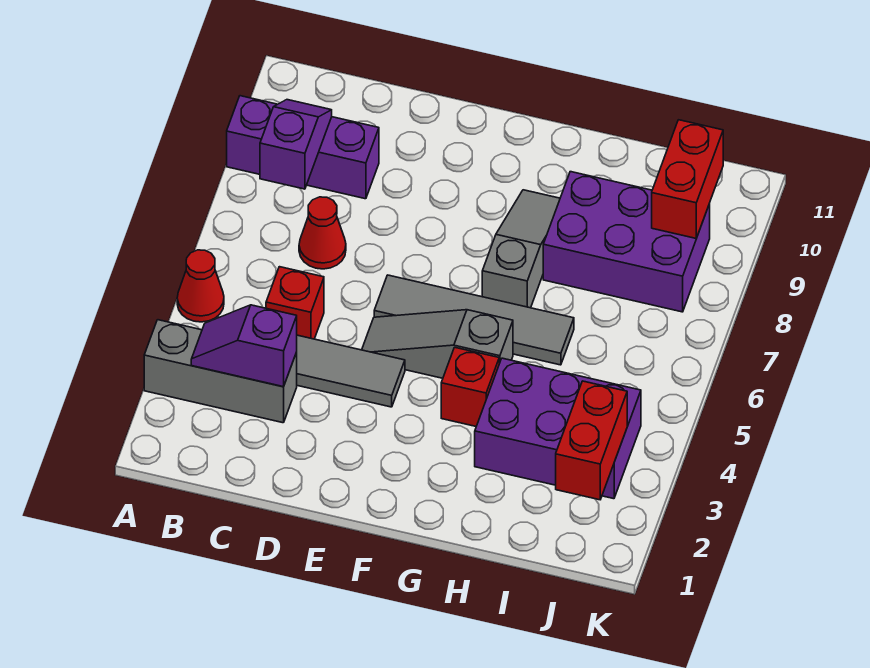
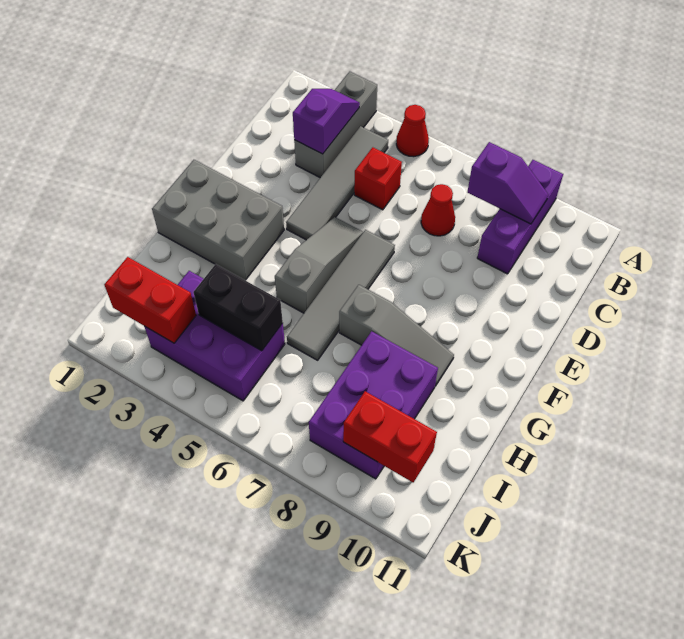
none -> grey brick F1:G3 level 1
red brick G4 level 1 -> none
purple brick H3:J4 level 1 -> purple brick I3:J5 level 1
none -> black brick I4:I5 level 2

